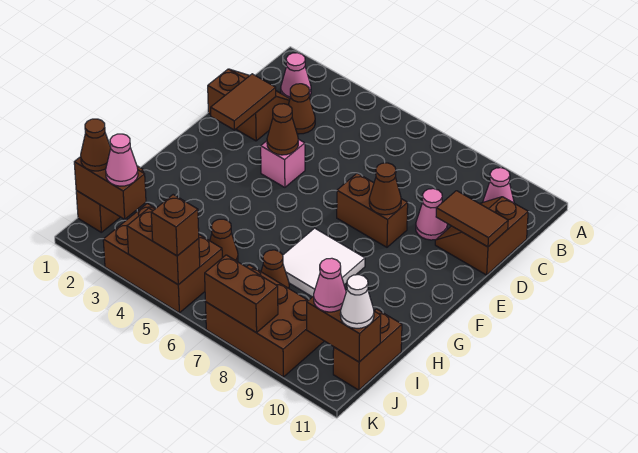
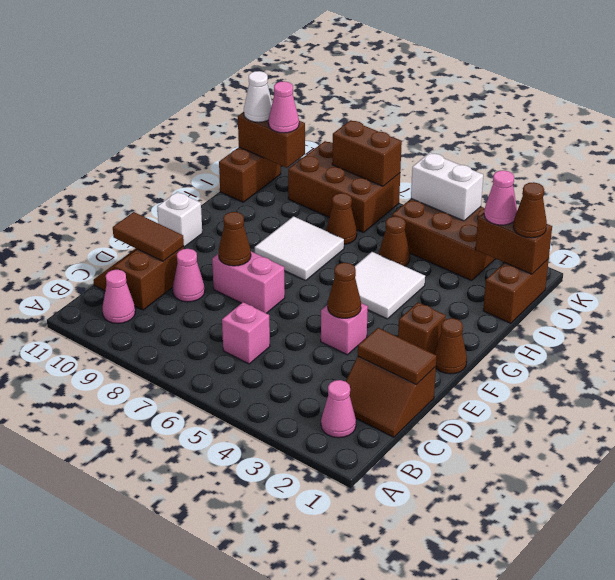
brown cone C3 level 1 -> brown cone F1 level 1
none -> pink brick C6 level 1
brown slope C10:D11 level 1 top 11 -> brown slope C10:D11 level 1 top 10
brown tile D2:E2 level 2 -> brown tile D1:D2 level 2
brown brick E7:E8 level 1 -> pink brick E7:E8 level 1
none -> white brick F11 level 1
none -> white tile G4:H5 level 1
brown brick K4:K5 level 2 -> white brick K4:K5 level 2
brown brick K5 level 3 -> brown brick F2 level 1

